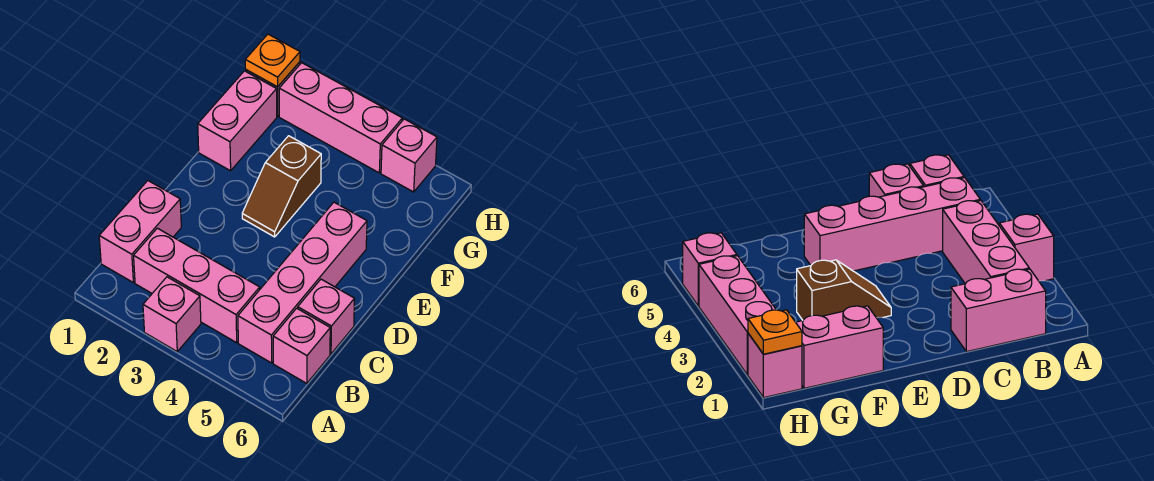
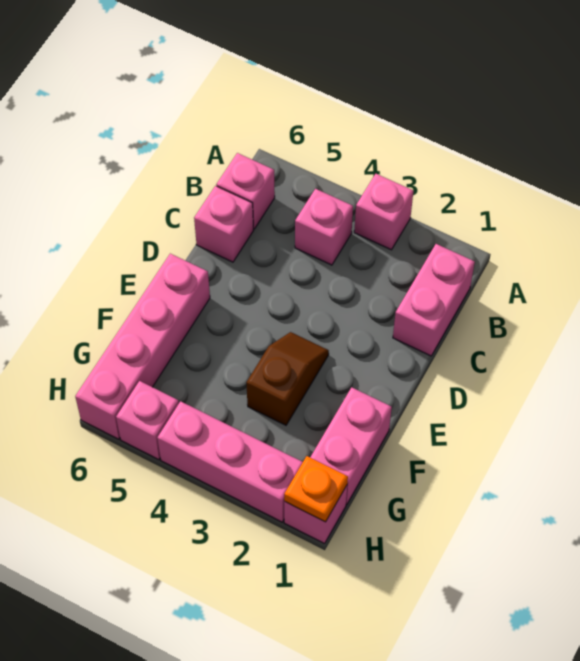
pink brick B2:B4 level 1 -> pink brick B4 level 1
pink brick B5:E5 level 1 -> pink brick E6:H6 level 1

